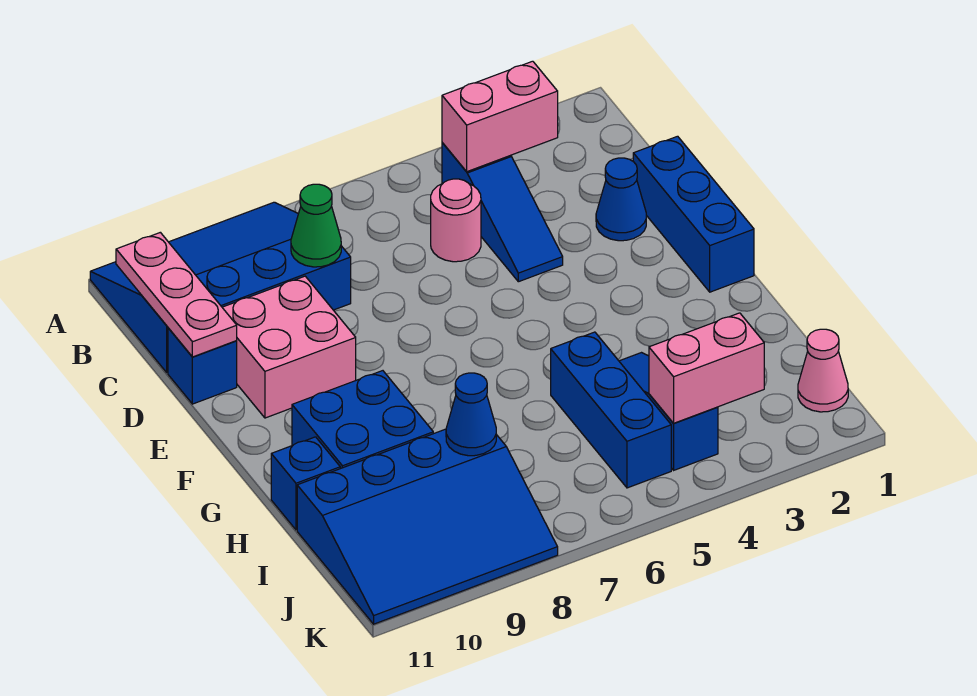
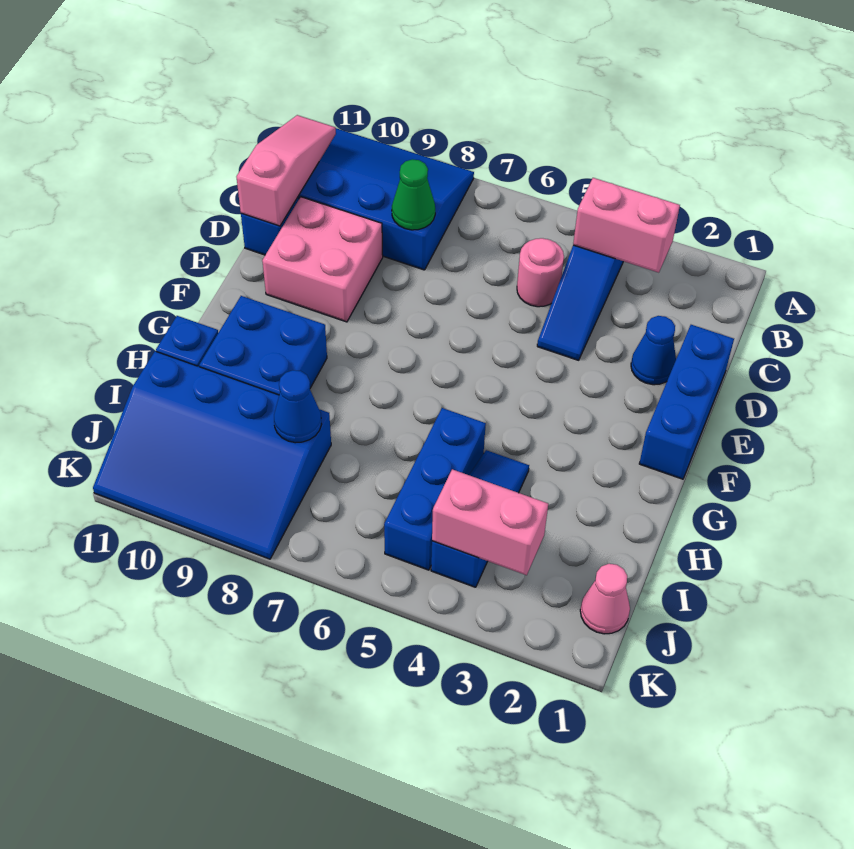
pink plate B11:D11 level 2 -> pink slope B11:D11 level 2 top D

